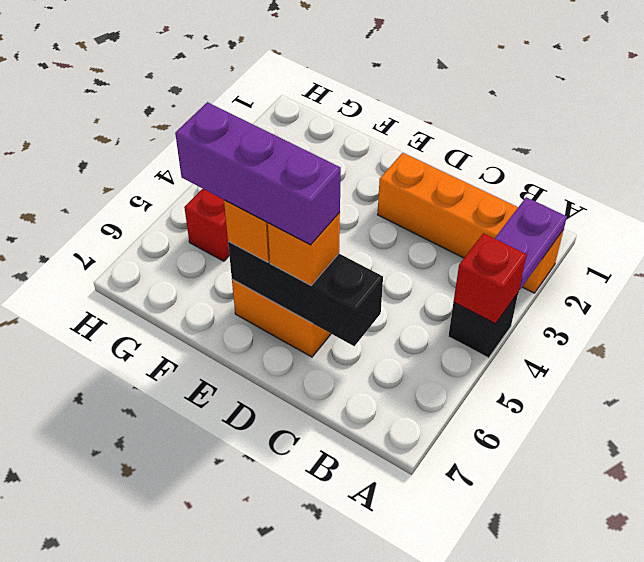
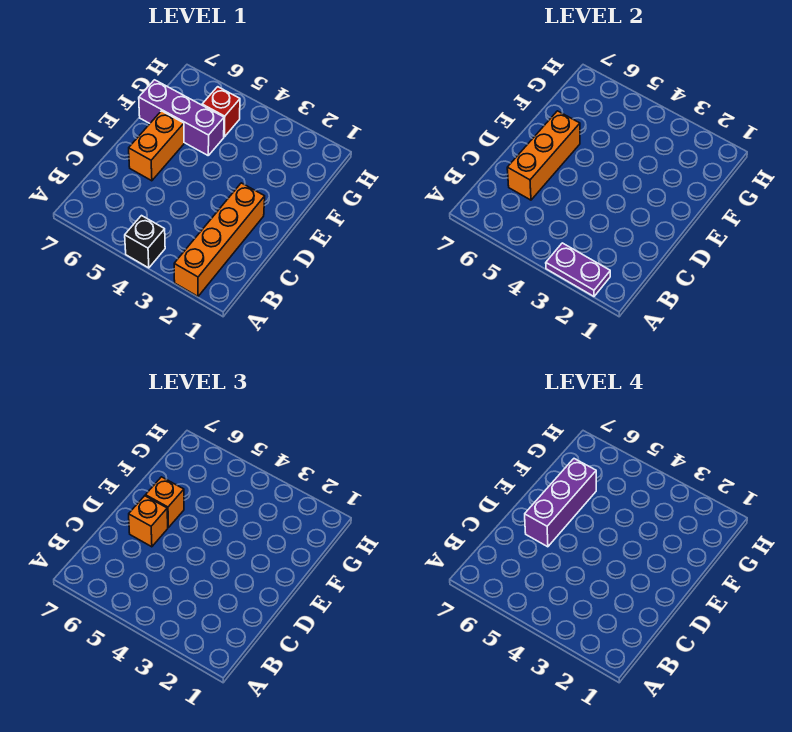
red brick A4 level 2 -> none
black brick C6:E6 level 2 -> orange brick C6:E6 level 2
none -> purple brick F5:F7 level 1

